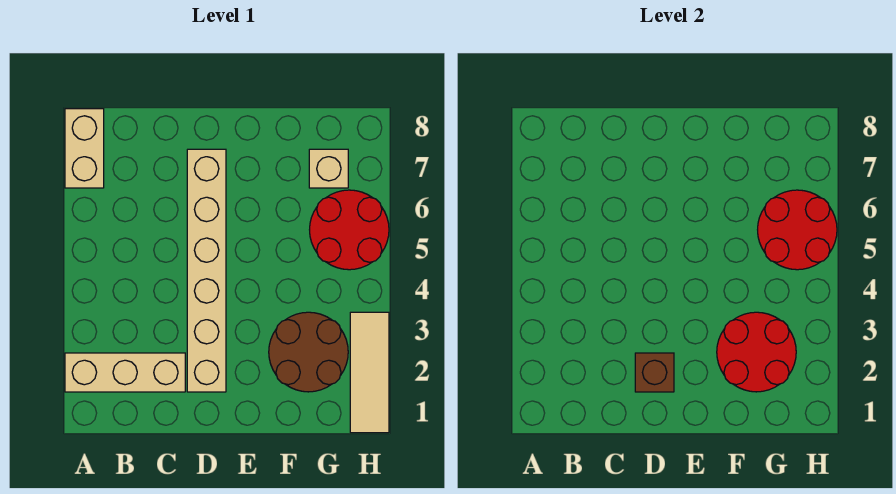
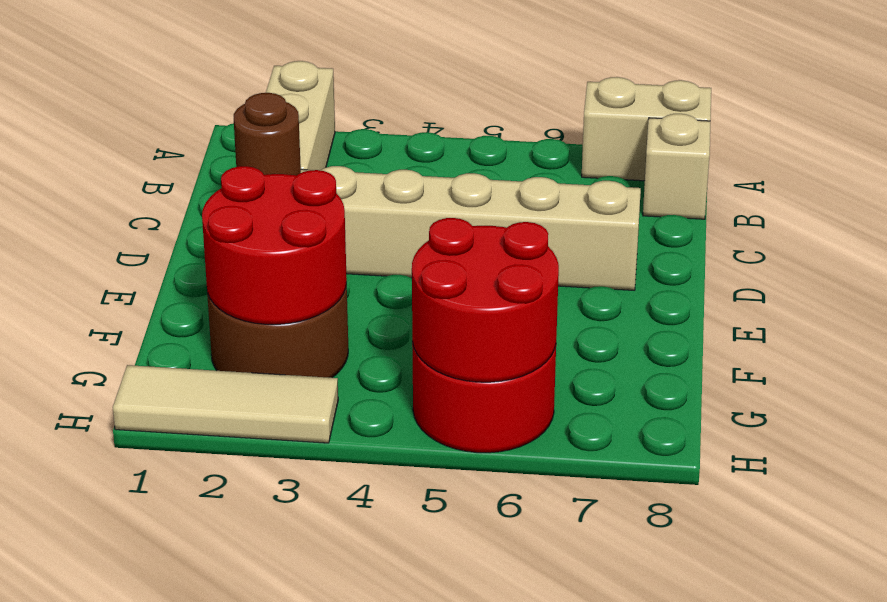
brown brick D2 level 2 -> brown round brick D2 level 2
tan brick G7 level 1 -> tan brick B8 level 1

